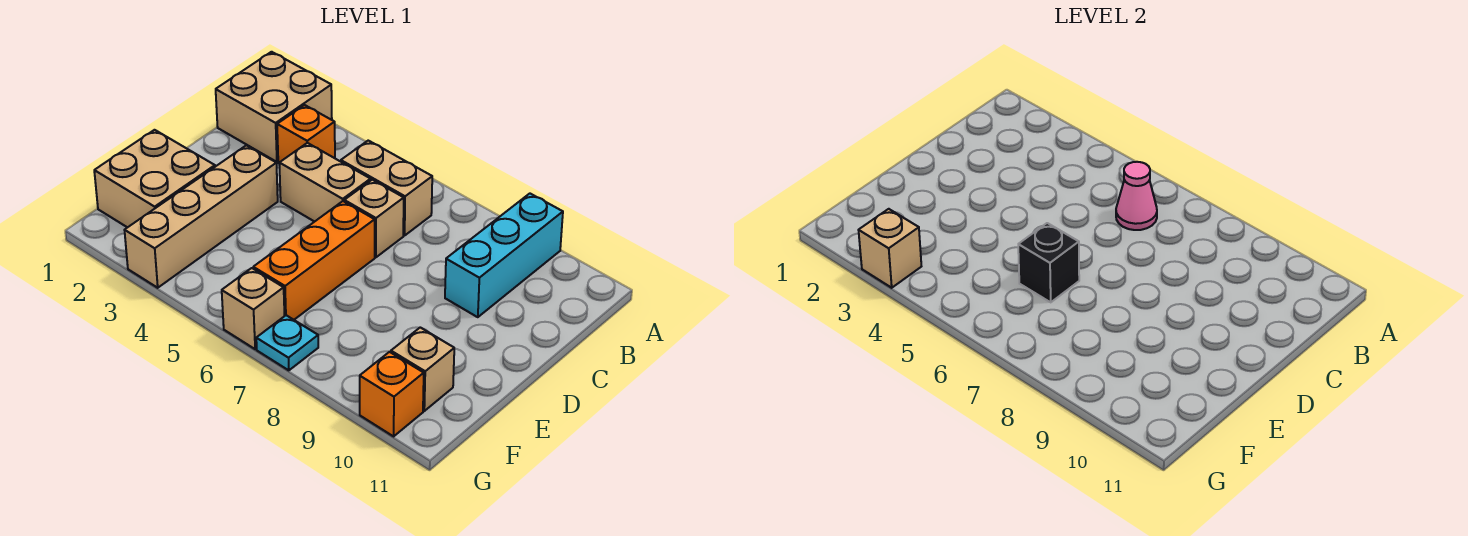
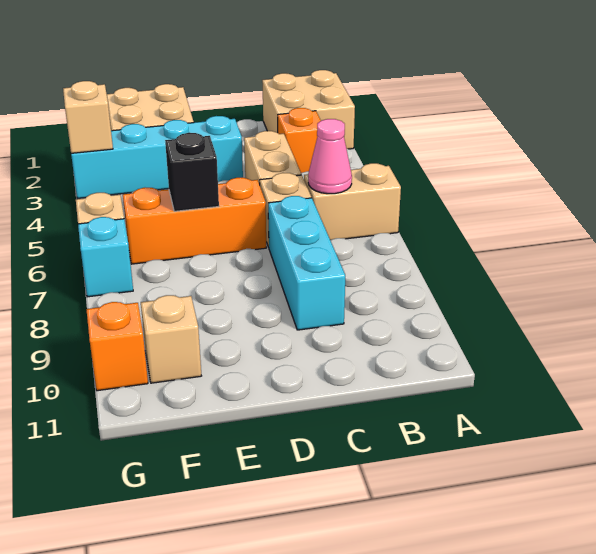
cyan brick A9:C9 level 1 -> cyan brick C7:C9 level 1
tan brick B5:B6 level 1 -> tan brick A6:B6 level 1
tan brick D3:G3 level 1 -> cyan brick D3:G3 level 1
cyan plate G7 level 1 -> cyan brick G7 level 1

